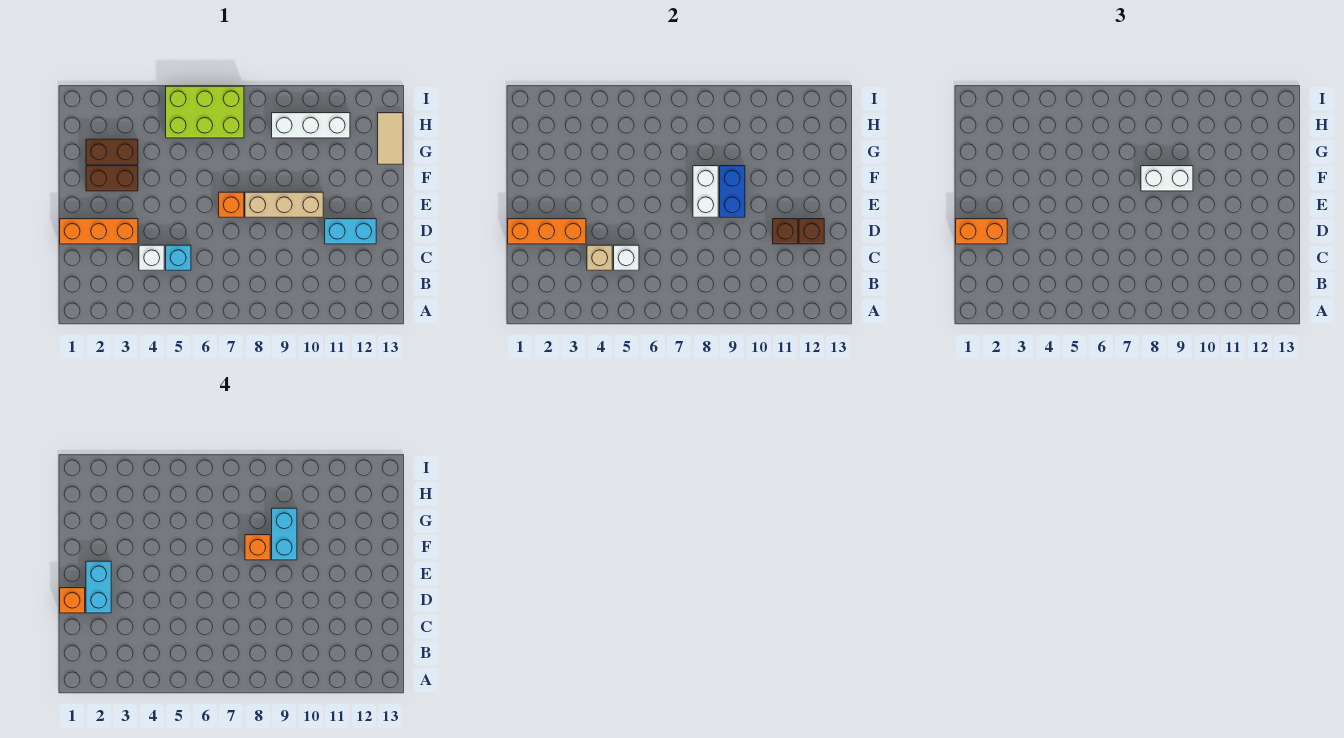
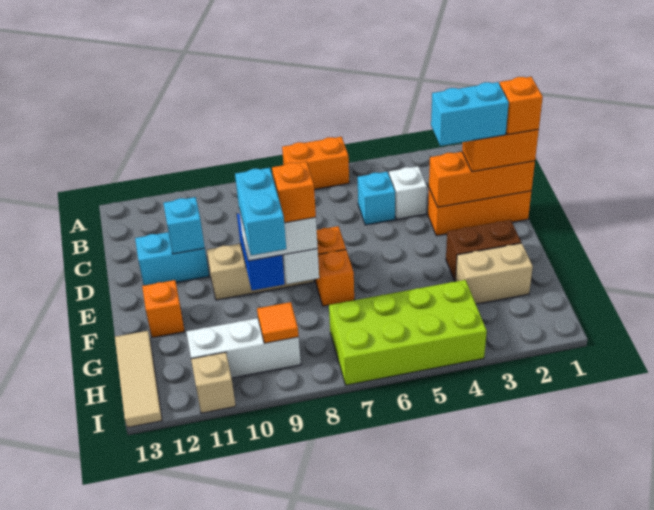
none -> orange brick A6:A7 level 1
tan brick C4 level 2 -> tan brick I11 level 1
white brick C5 level 2 -> none
cyan brick D2:E2 level 4 -> cyan brick D2:D3 level 4
brown brick D11 level 2 -> cyan brick D11 level 2
brown brick D12 level 2 -> none
none -> orange brick F7 level 1
none -> orange brick F12 level 1
brown brick G2:G3 level 1 -> tan brick G2:G3 level 1
tan tile G13:H13 level 1 -> tan tile G13:I13 level 1
lime brick H5:I7 level 1 -> lime brick H4:I7 level 1
none -> orange tile H9 level 2

